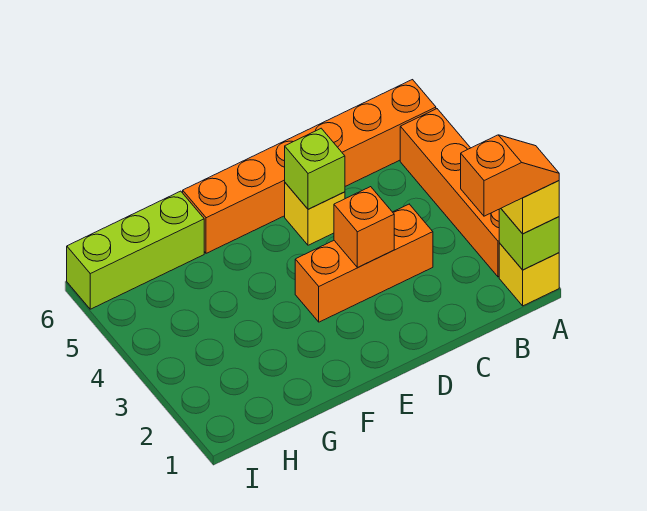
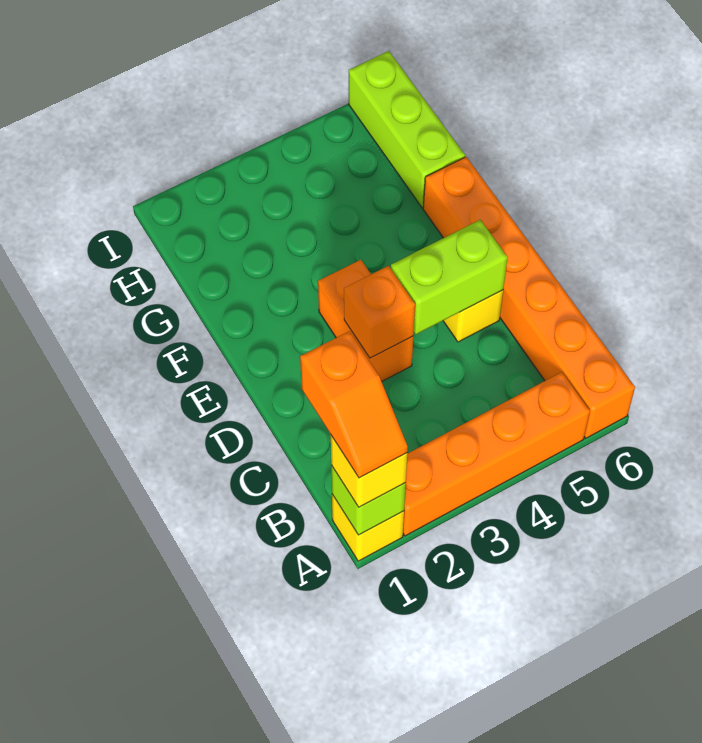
orange brick C3:E3 level 1 -> orange brick D3:E3 level 1
lime brick D5 level 2 -> lime brick D4:D5 level 2

